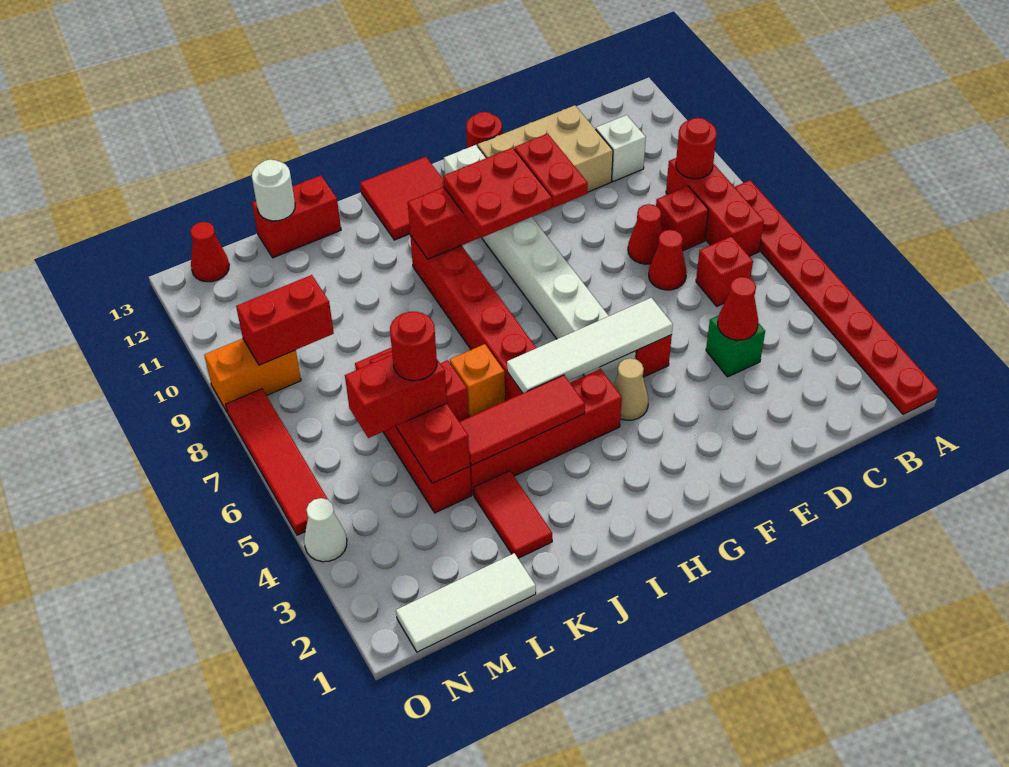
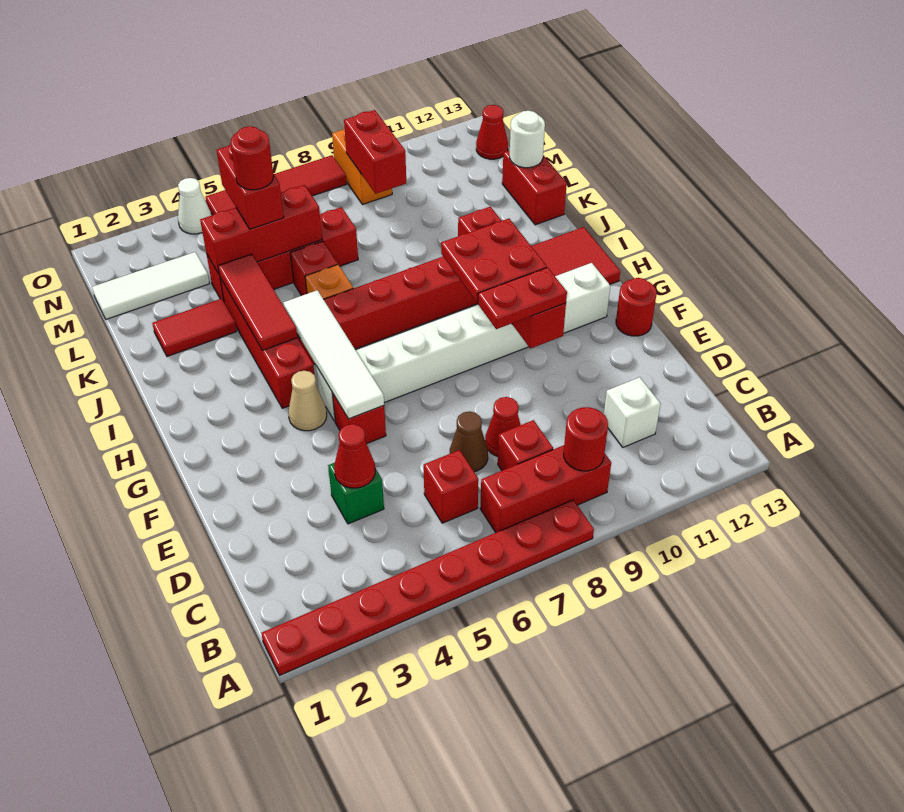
red cone D7 level 1 -> brown cone D7 level 1
tan brick D11:F12 level 1 -> none
white tile L1:N1 level 1 -> white tile M1:M3 level 1

